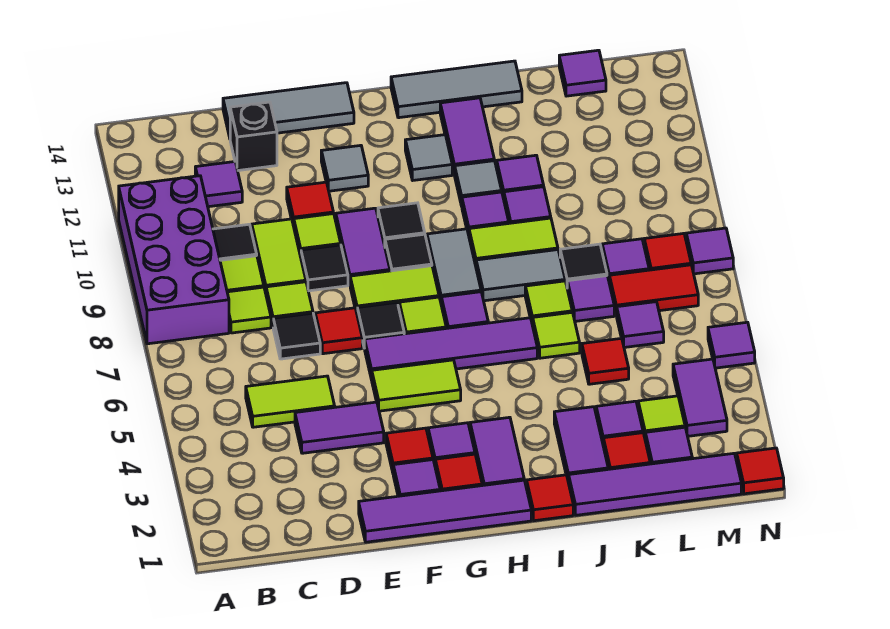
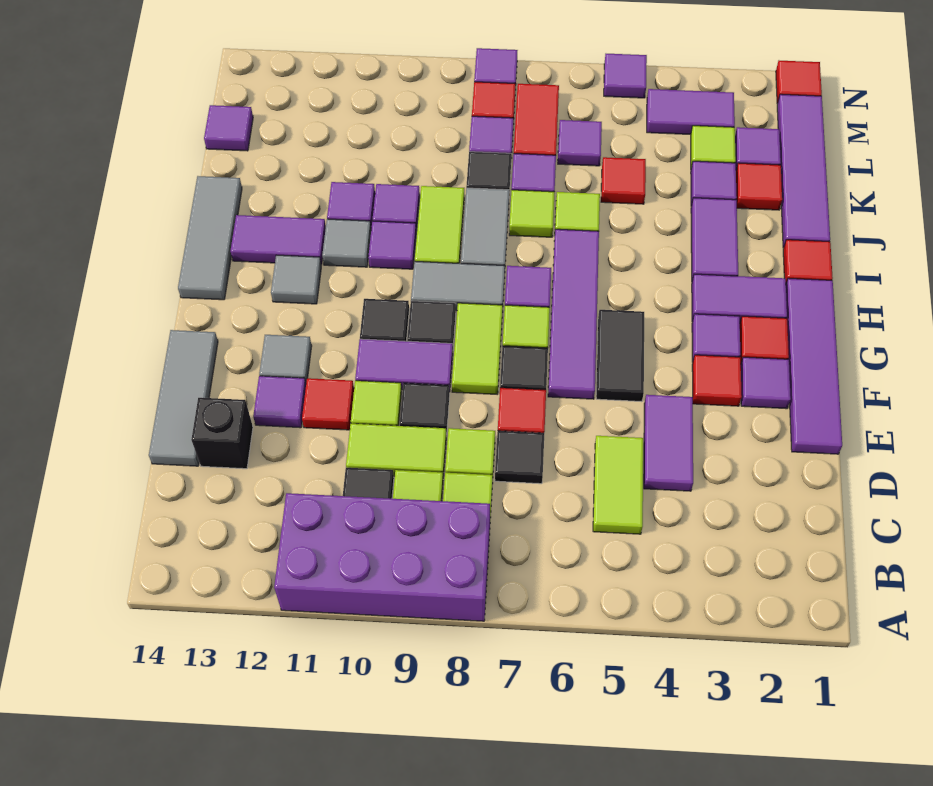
purple tile C12 level 1 -> purple tile E12 level 1
lime tile F5:G5 level 1 -> black tile F5:G5 level 1
purple tile J2:J3 level 1 -> purple tile I3:J3 level 1

